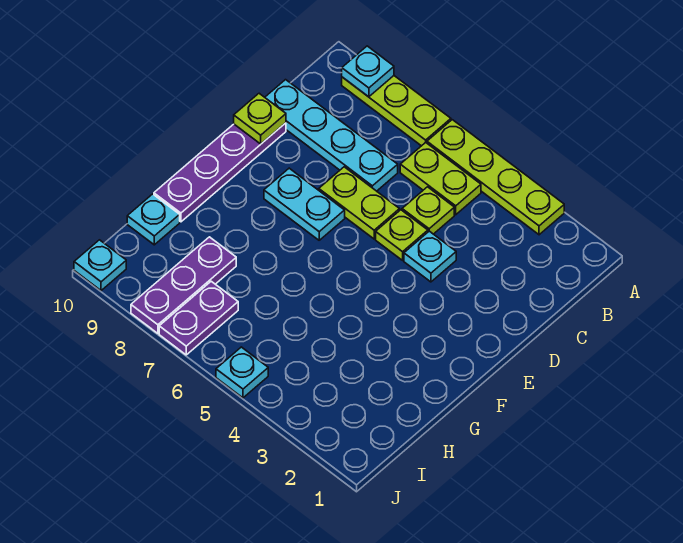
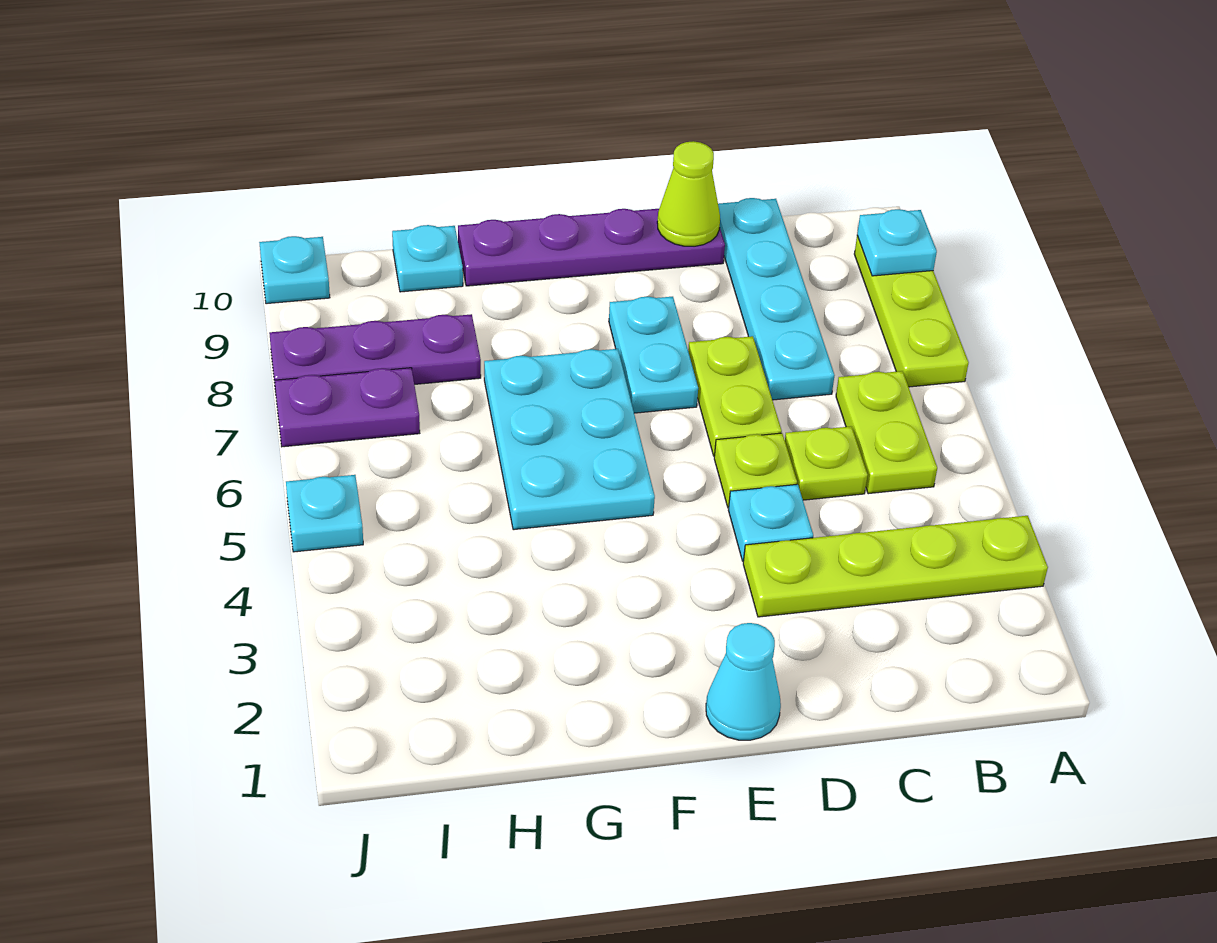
lime plate A3:A6 level 1 -> lime plate A3:D3 level 1
lime plate D10 level 2 -> lime cone D10 level 2
none -> cyan cone E1 level 1
none -> cyan plate F5:G7 level 1

